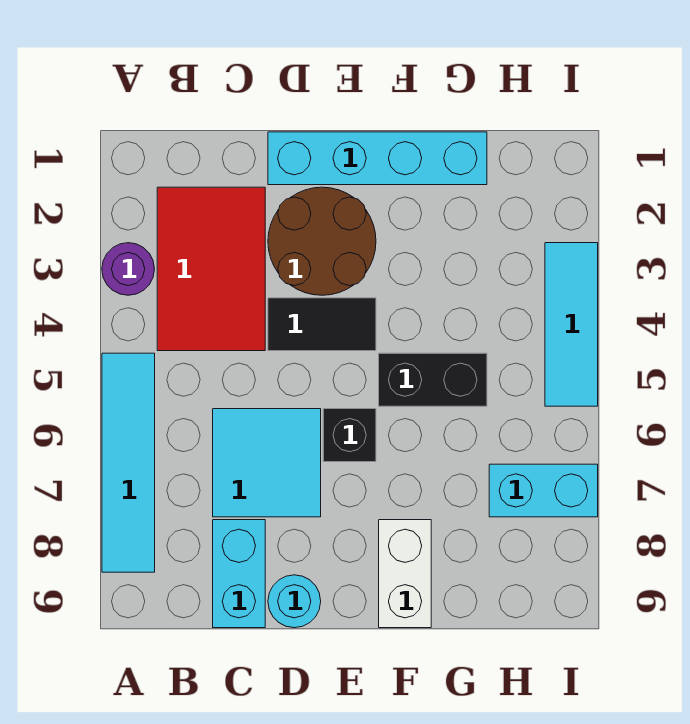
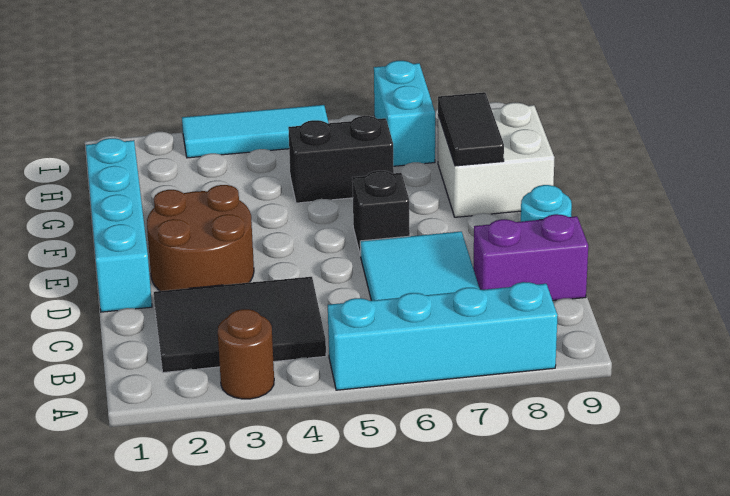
purple round brick A3 level 1 -> brown round brick A3 level 1
cyan tile A5:A8 level 1 -> cyan brick A5:A8 level 1
red tile B2:C4 level 1 -> black tile B2:C4 level 1
cyan brick C8:C9 level 1 -> purple brick C8:C9 level 1
black tile D4:E4 level 1 -> black tile F8:G8 level 2
black brick F5:G5 level 1 -> black brick G5:G6 level 1
white brick F8:F9 level 1 -> white brick F8:G9 level 1

